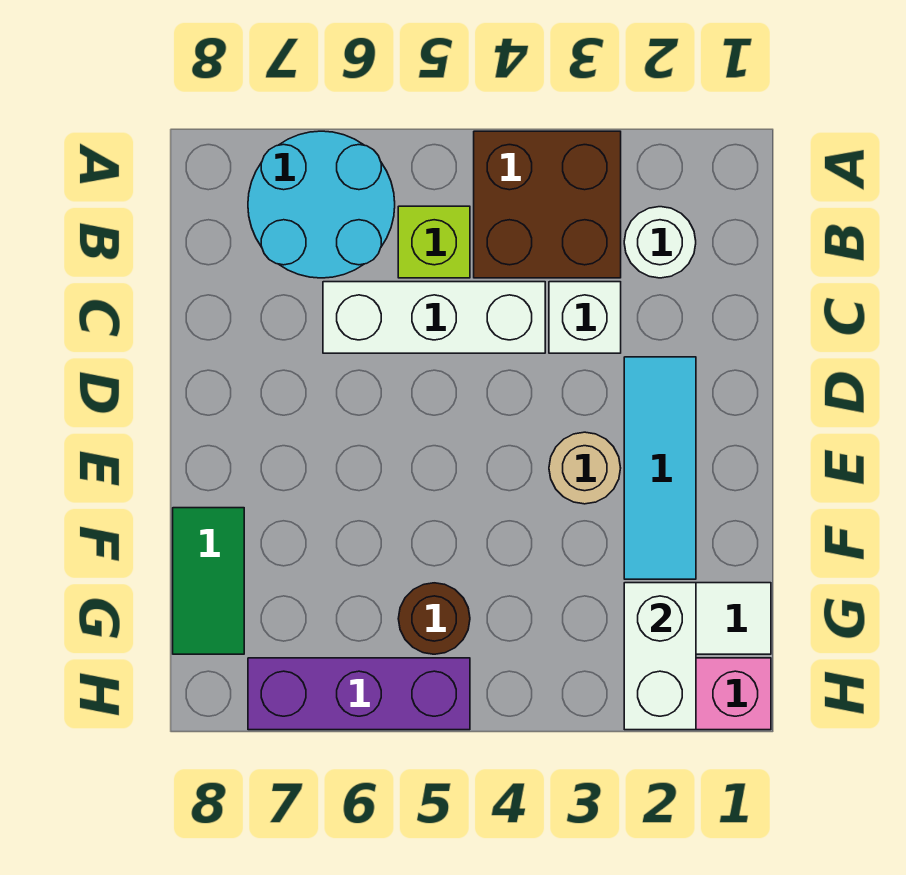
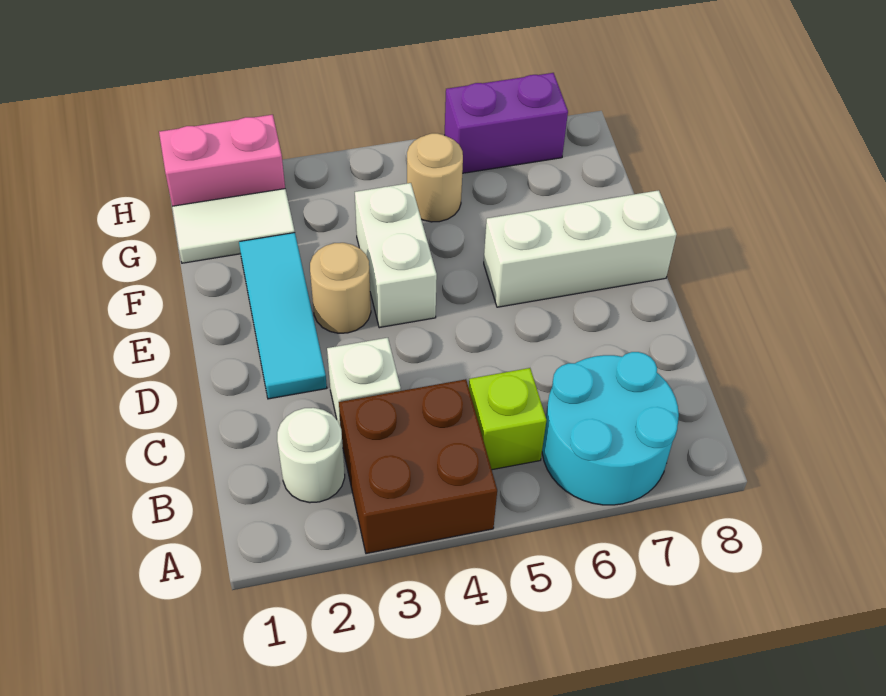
white brick C4:C6 level 1 -> white brick E6:E8 level 1
green tile F8:G8 level 1 -> none
white brick G2:H2 level 2 -> white brick E4:F4 level 1
brown round brick G5 level 1 -> tan round brick G5 level 1
purple brick H5:H7 level 1 -> purple brick H6:H7 level 1

